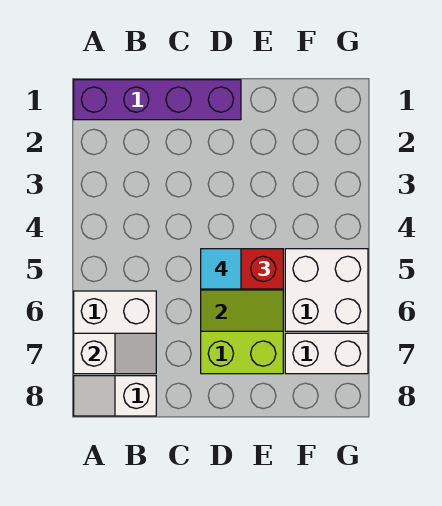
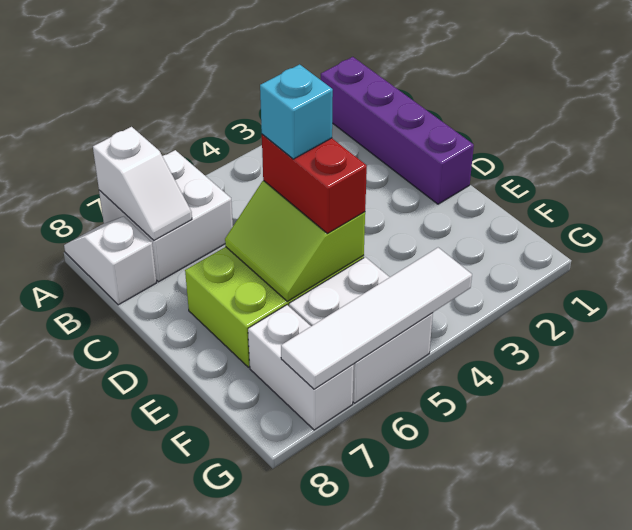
cyan tile D5 level 4 -> cyan brick D5 level 4
none -> white tile G4:G7 level 2

